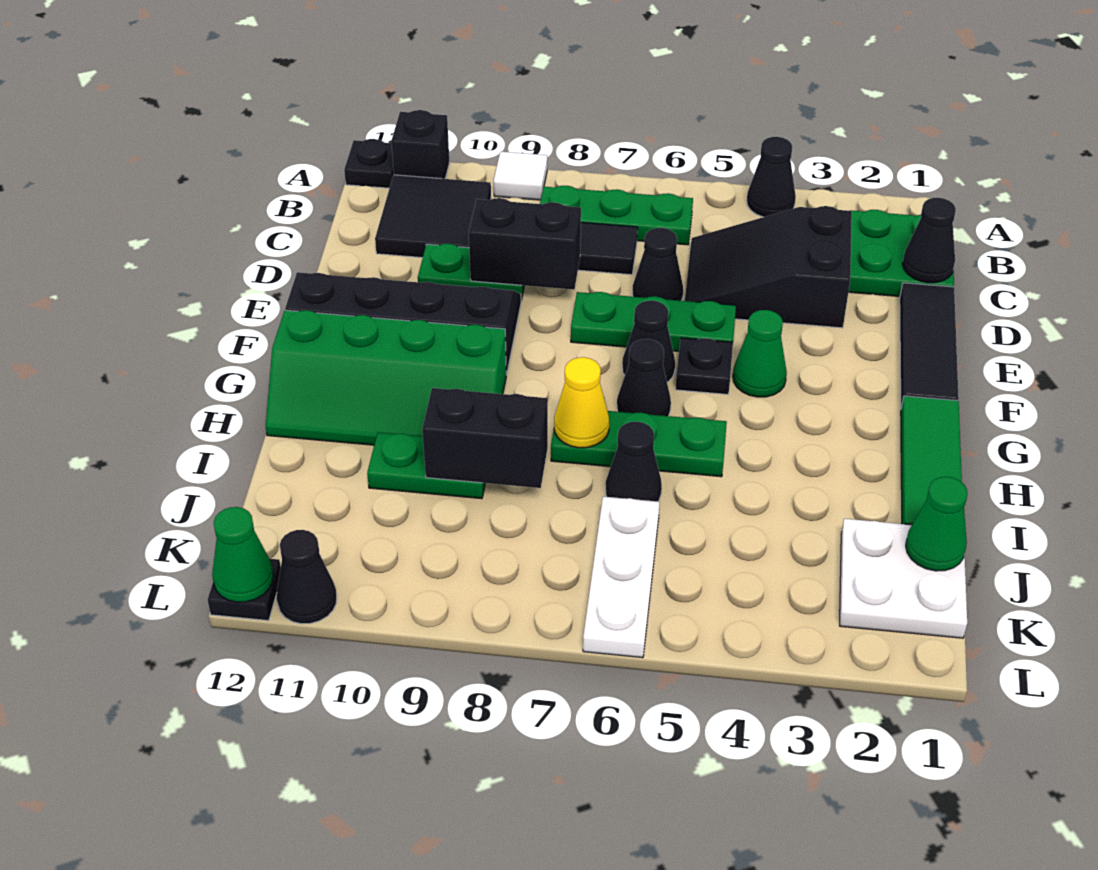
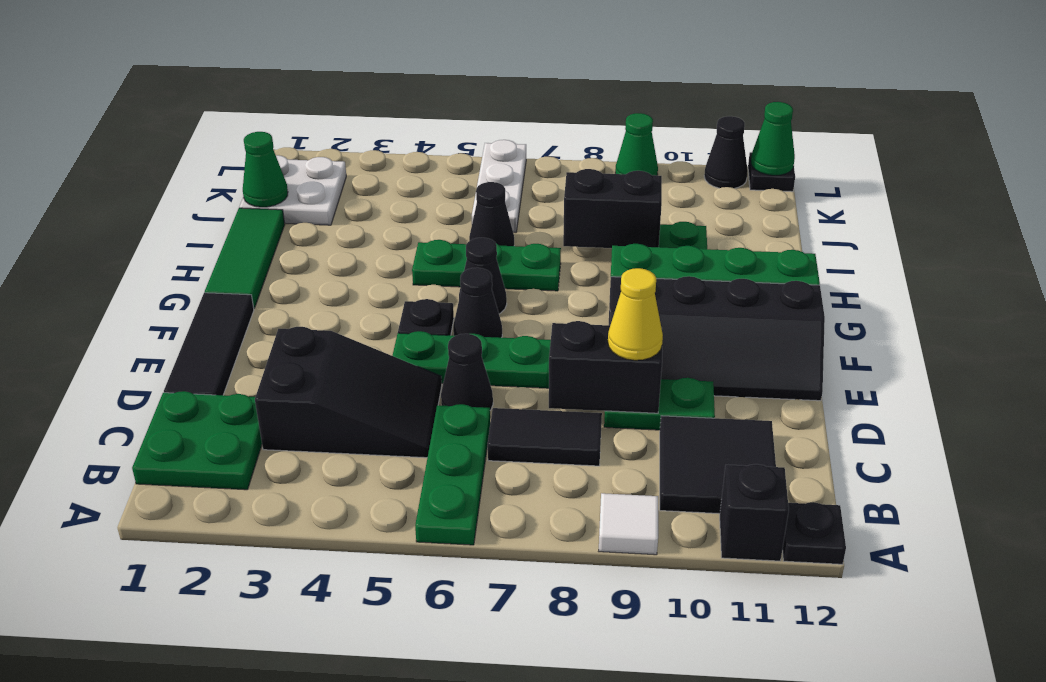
black cone A4 level 1 -> none
green plate B6:B8 level 1 -> green plate A6:C6 level 1
black cone C1 level 2 -> none
green cone F4 level 1 -> green cone L9 level 1
yellow cone H7 level 2 -> yellow cone D9 level 3

